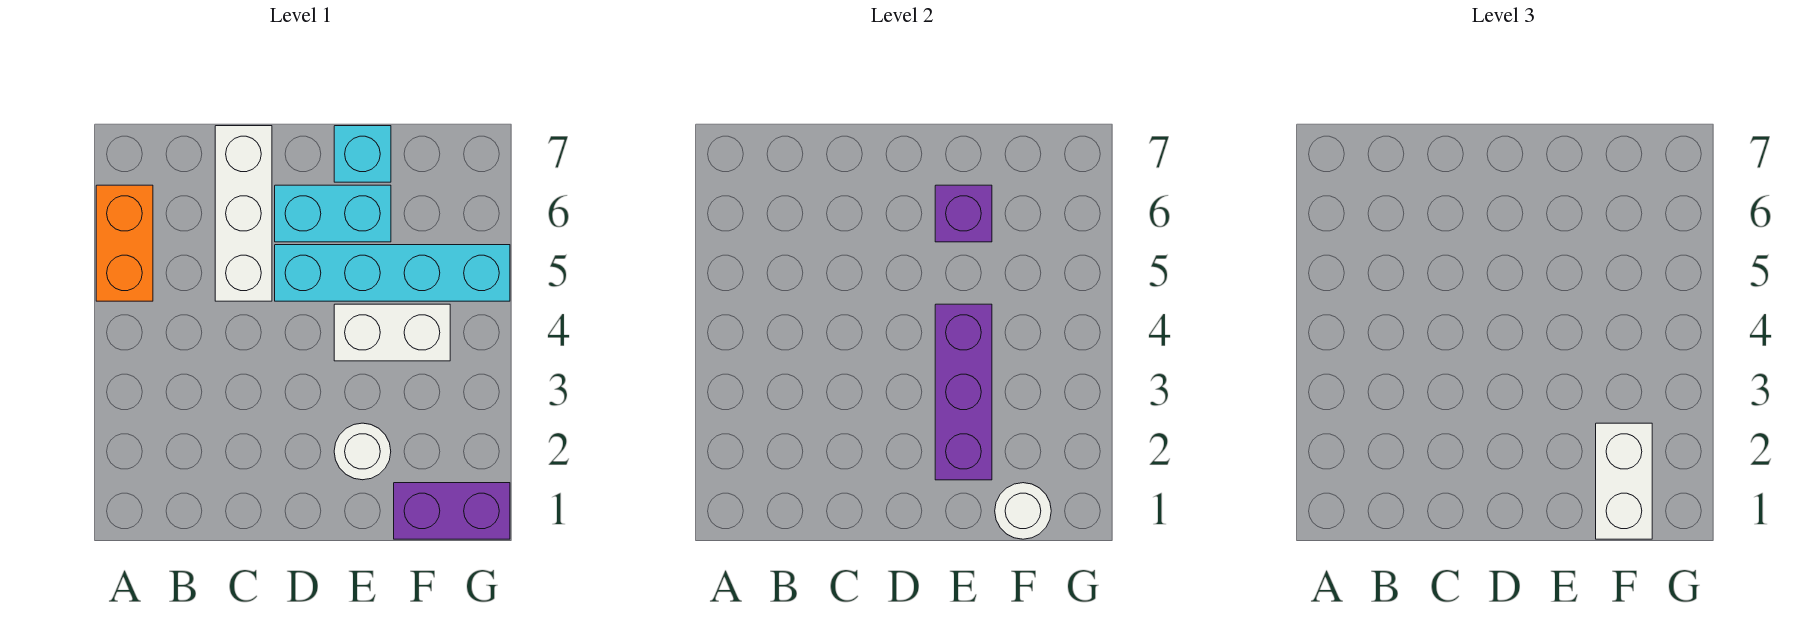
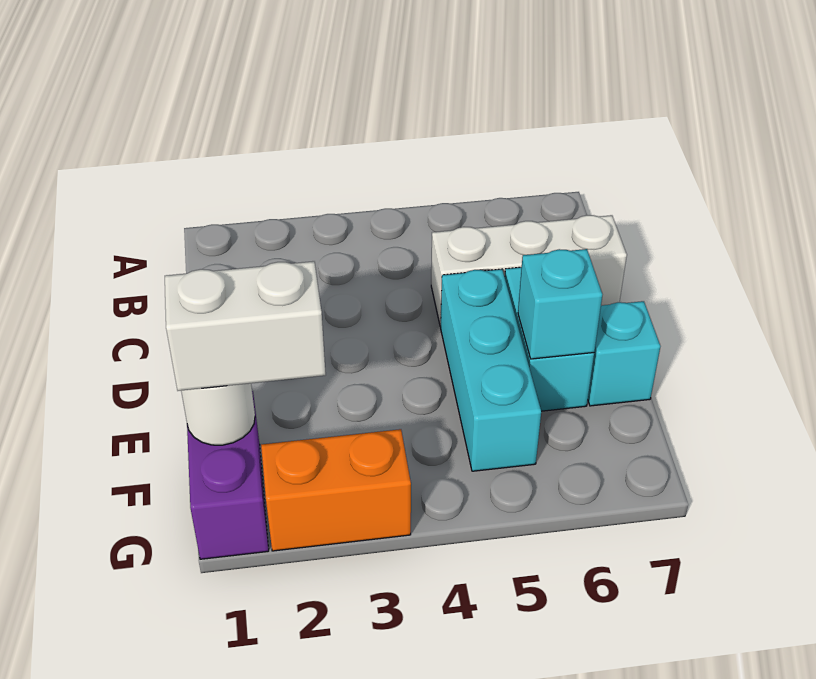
orange brick A5:A6 level 1 -> orange brick G2:G3 level 1
cyan brick D5:G5 level 1 -> cyan brick D5:F5 level 1
white round brick E2 level 1 -> none
purple brick E2:E4 level 2 -> none
white brick E4:F4 level 1 -> none
purple brick E6 level 2 -> cyan brick E6 level 2

